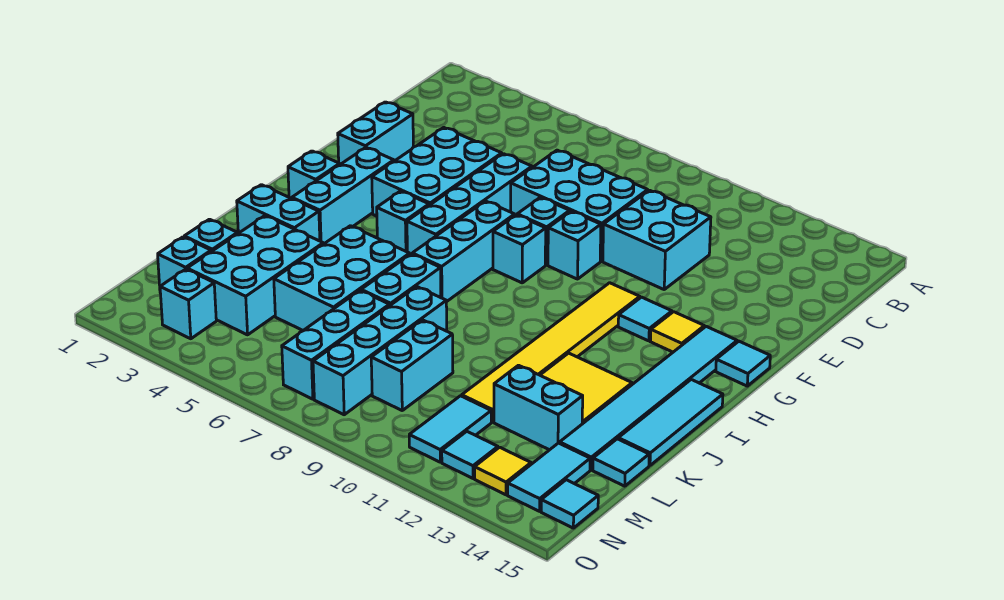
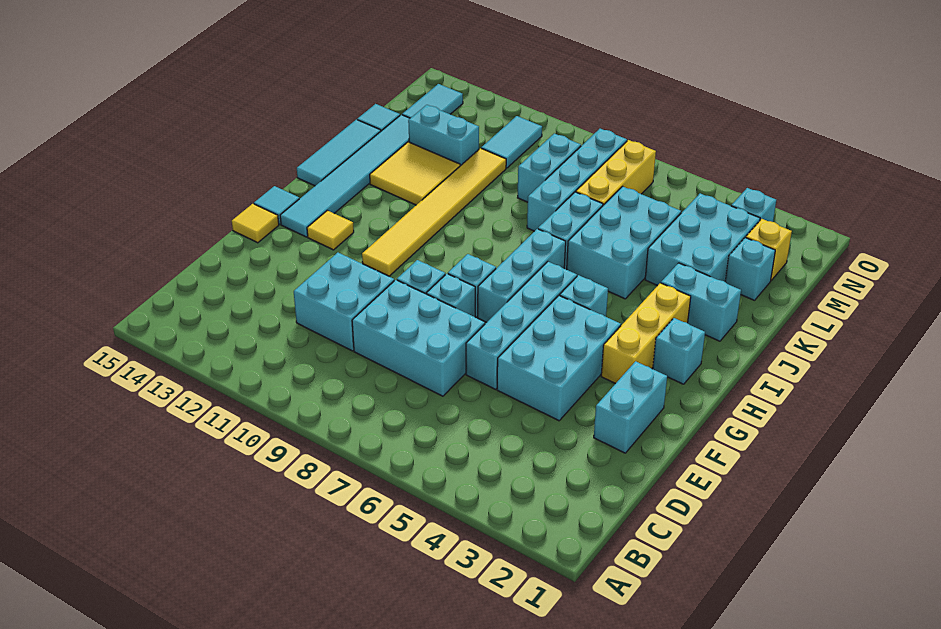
cyan brick G3:I3 level 1 -> yellow brick G3:I3 level 1
cyan tile G12 level 1 -> none
cyan brick L7:N7 level 1 -> yellow brick L7:N7 level 1
cyan brick M2 level 1 -> yellow brick M2 level 1
cyan tile N12 level 1 -> none
yellow tile N13 level 1 -> yellow tile F15 level 1
cyan tile N15 level 1 -> none

